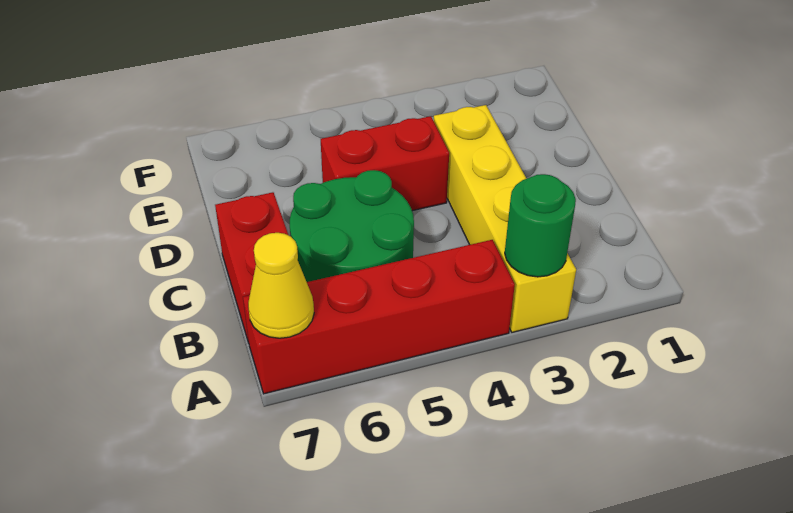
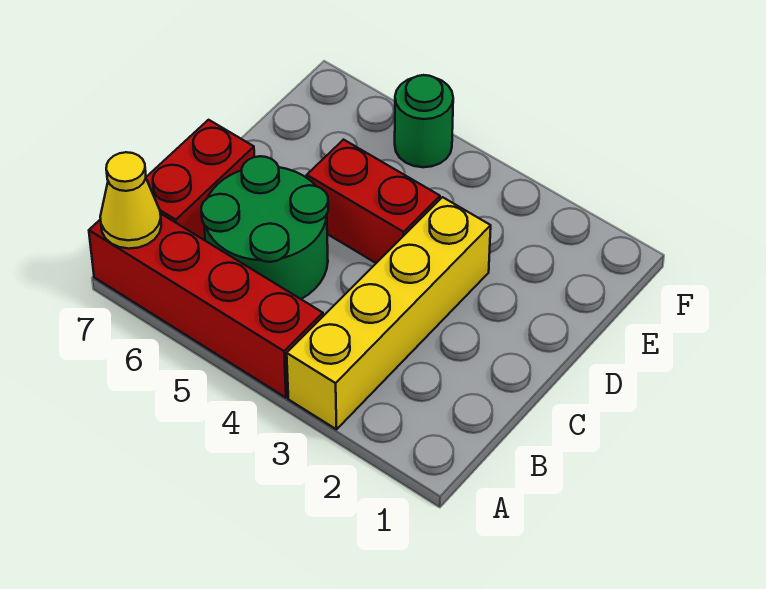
green round brick A3 level 2 -> green round brick F5 level 1

